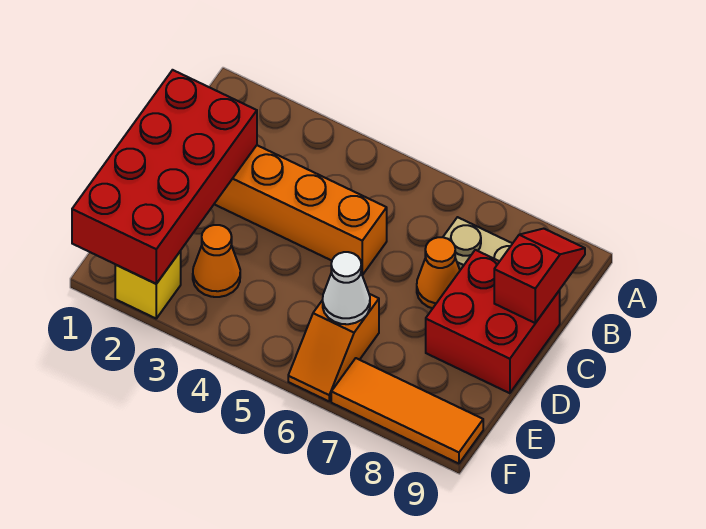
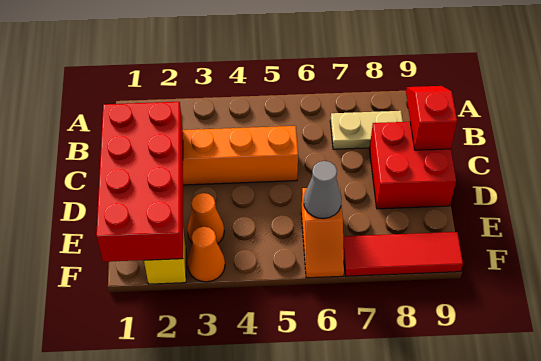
orange cone C7 level 1 -> orange cone F3 level 1
white cone E6 level 2 -> grey cone E6 level 2
orange tile F7:F9 level 1 -> red tile F7:F9 level 1

